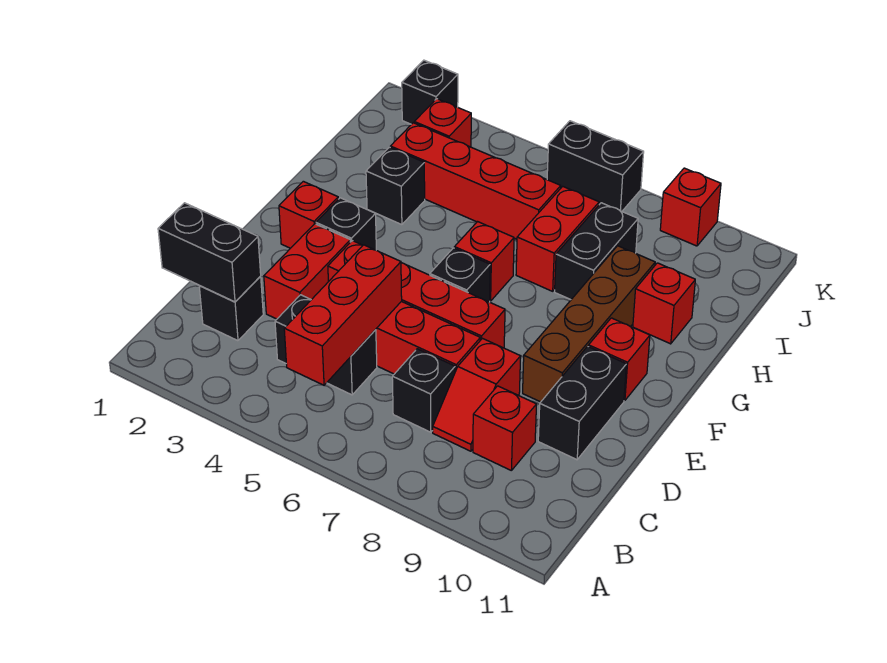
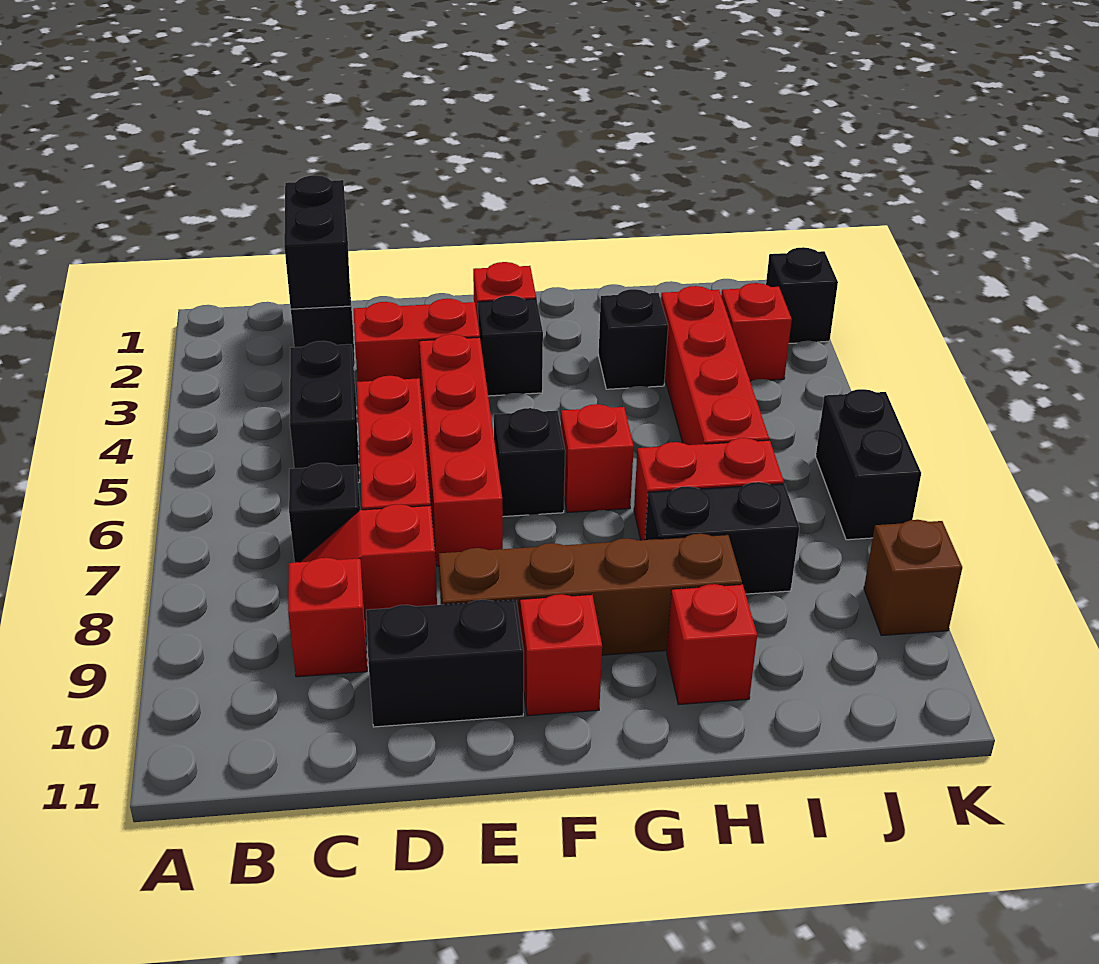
red brick B5:D5 level 2 -> none
red brick K9 level 1 -> brown brick K9 level 1

